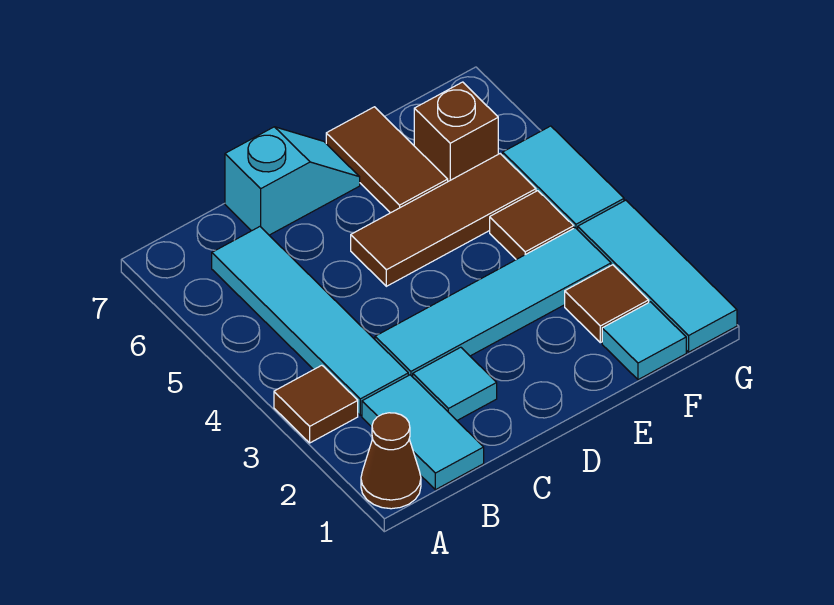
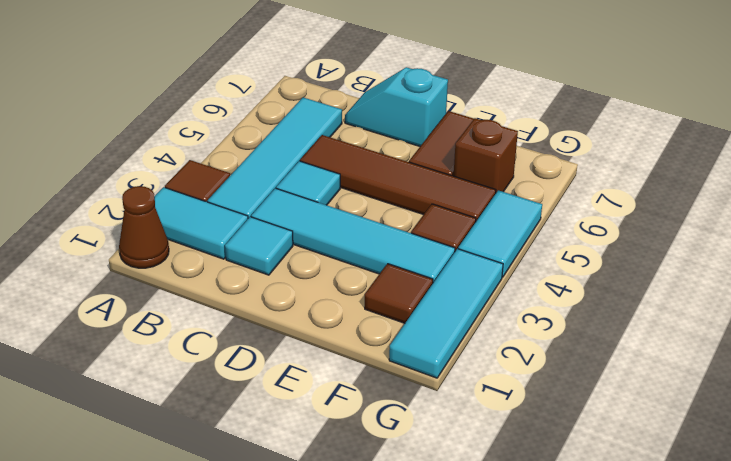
cyan tile B1:B2 level 1 -> cyan tile A2:B2 level 1
cyan slope C7:D7 level 1 top C -> cyan slope C7:D7 level 1 top D
brown tile D5:F5 level 1 -> brown tile C5:F5 level 1
cyan tile F1 level 1 -> cyan tile C4 level 1

